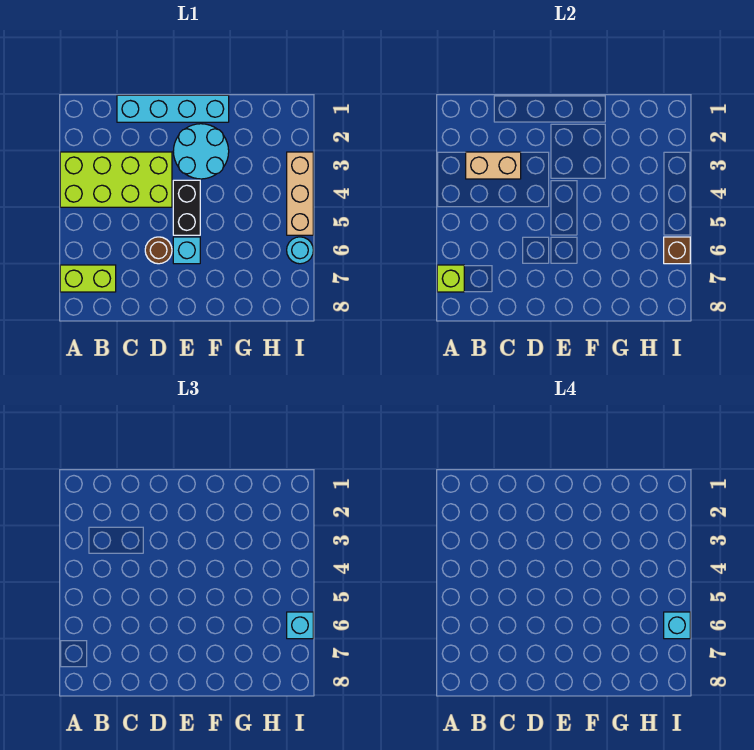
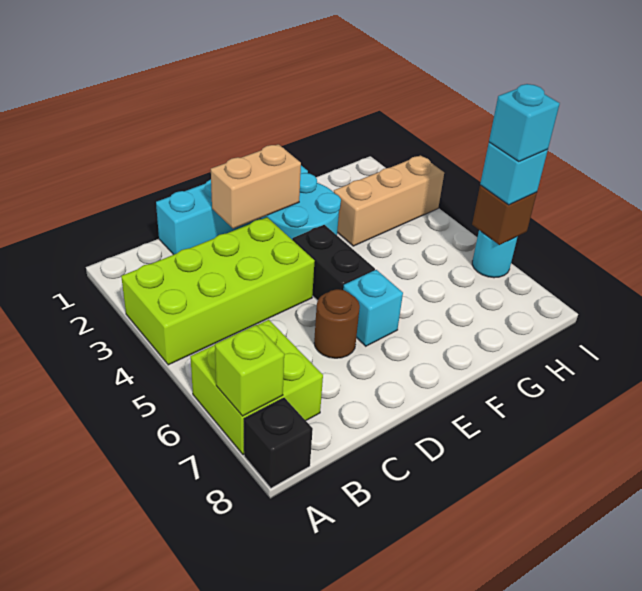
lime brick A7:B7 level 1 -> lime brick A6:B7 level 1
none -> black brick A8 level 1
tan brick B3:C3 level 2 -> tan brick D2:E2 level 2
tan brick I3:I5 level 1 -> tan brick G3:I3 level 1

